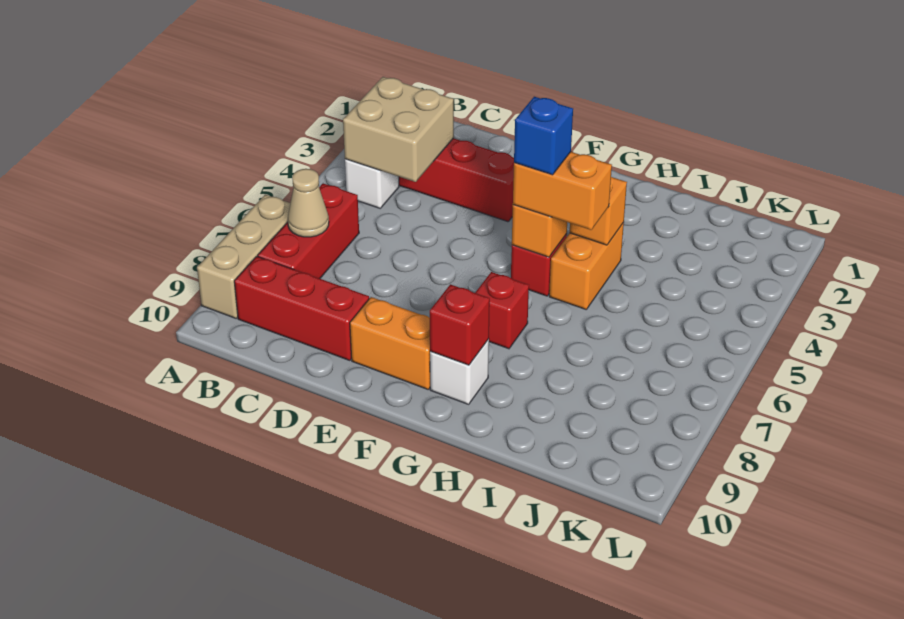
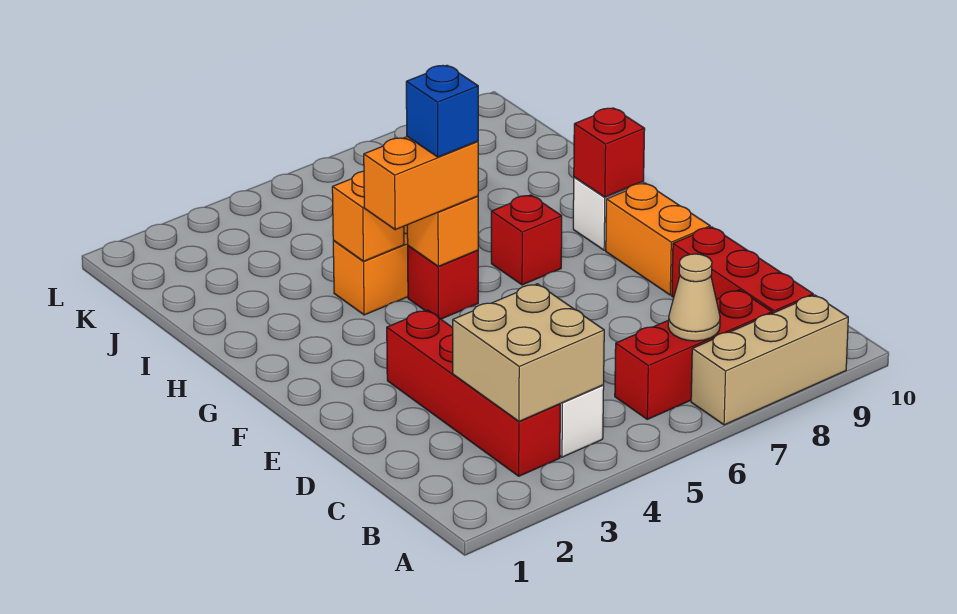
orange brick G5:H5 level 3 -> orange brick G4:G5 level 3

